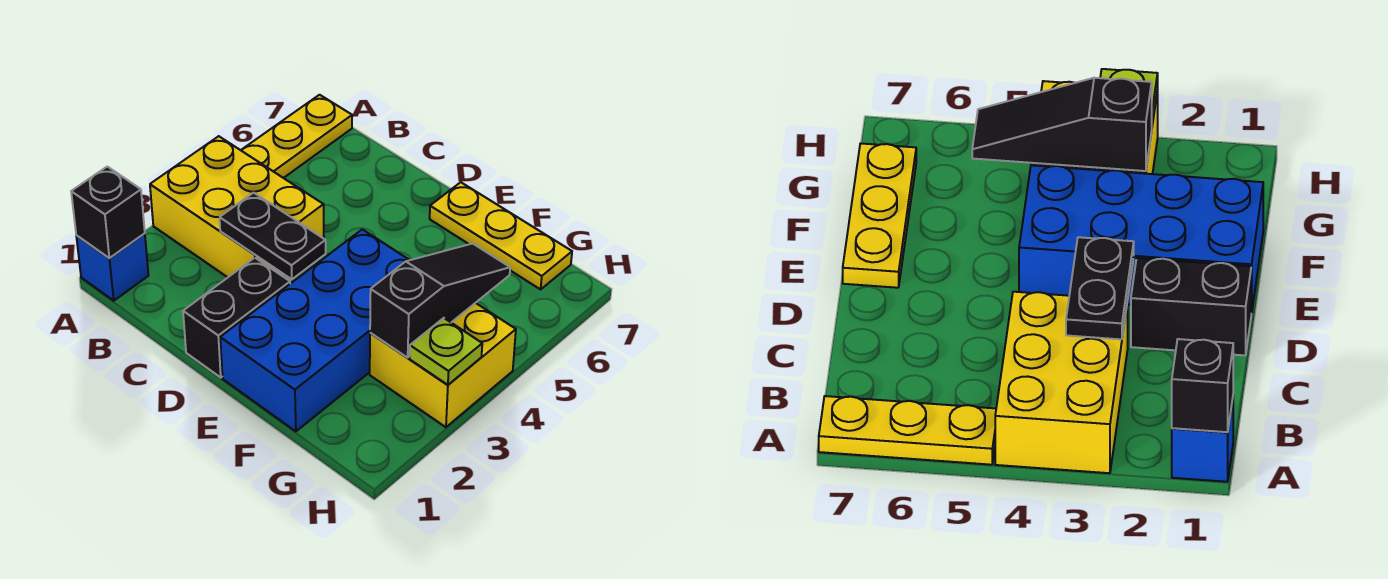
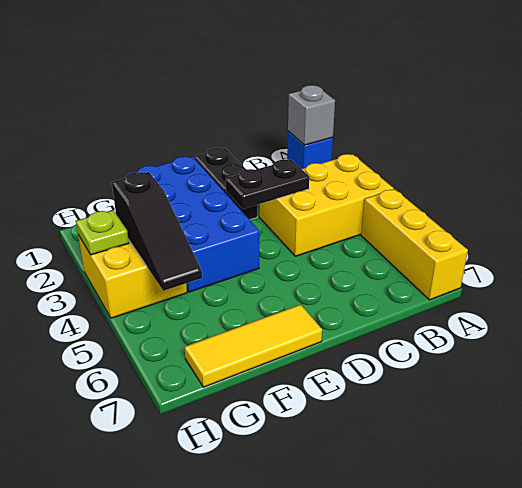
black brick A1 level 2 -> grey brick A1 level 2
yellow plate A5:A7 level 1 -> yellow brick A5:A7 level 1
yellow plate E7:G7 level 1 -> yellow tile E7:G7 level 1

